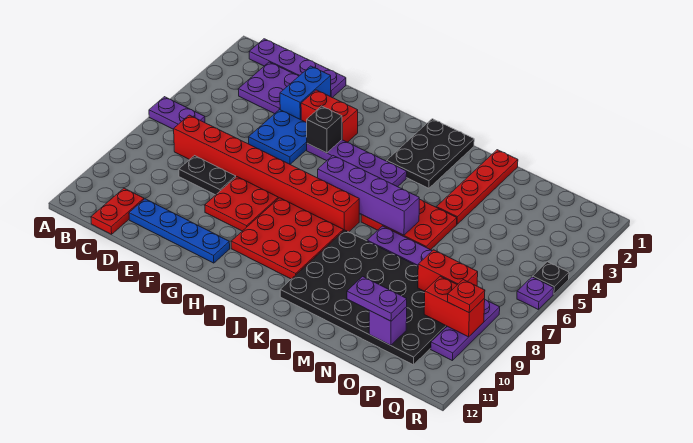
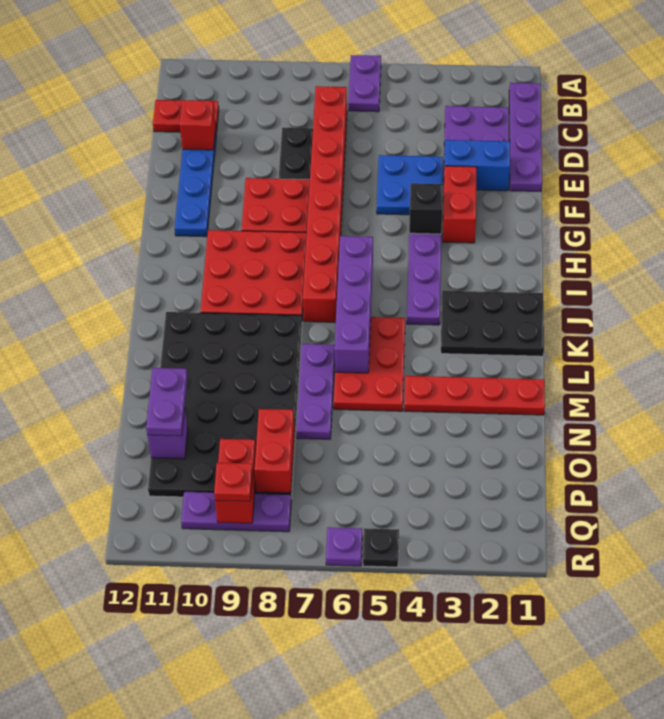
none -> red brick D11 level 2

